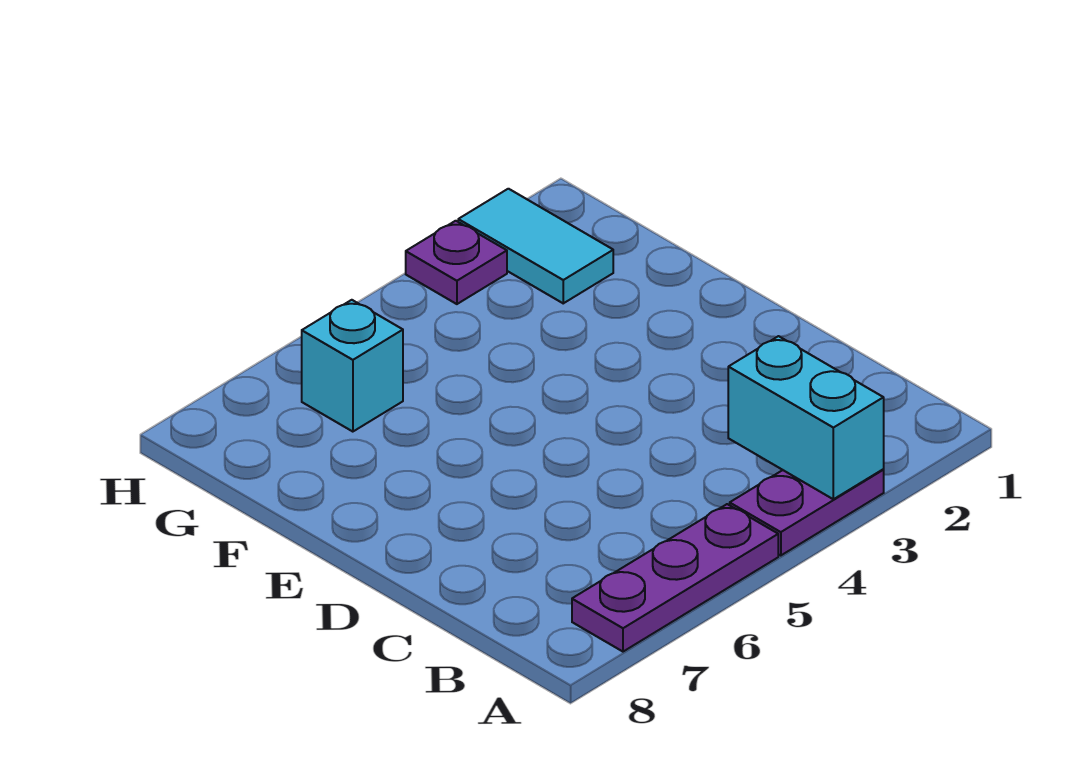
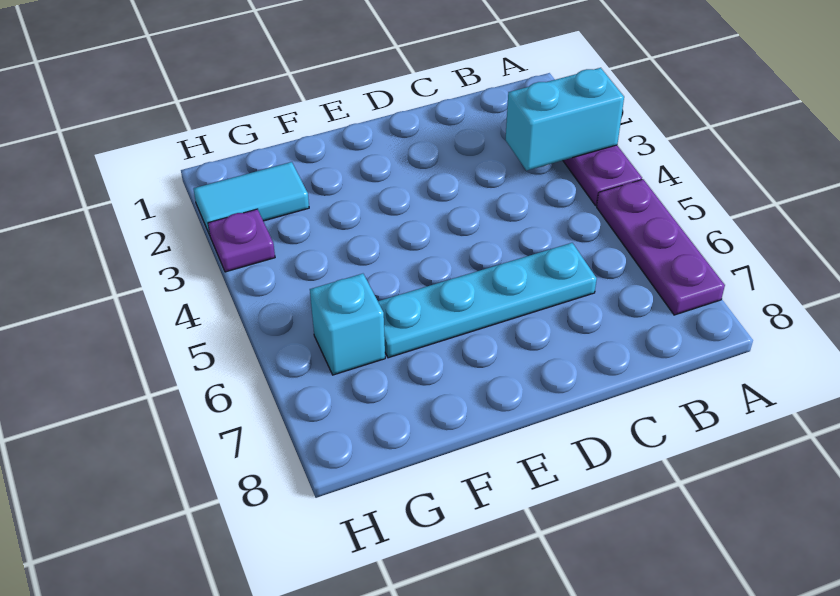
none -> cyan plate C6:F6 level 1

